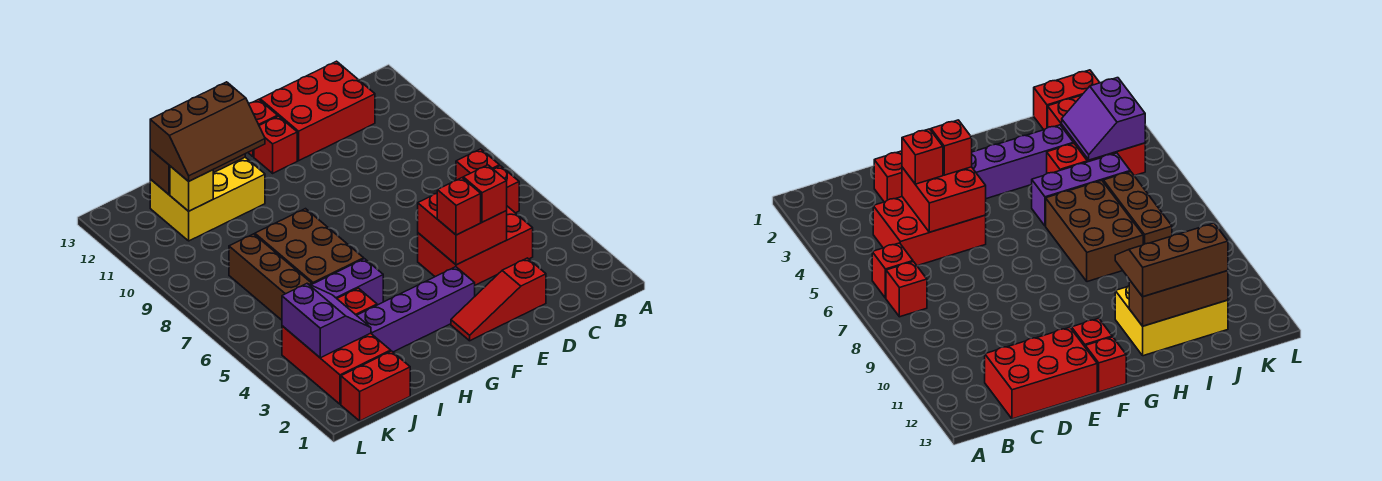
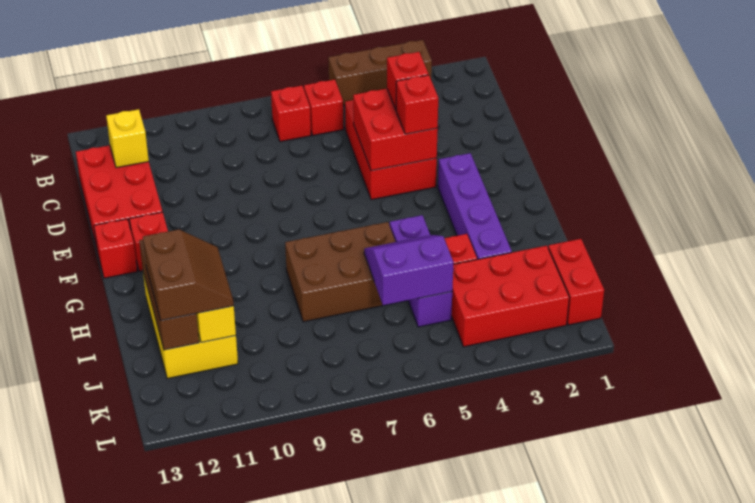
none -> yellow brick C12 level 2
red slope D2:F2 level 1 top D -> none
brown slope H11:J12 level 3 top 12 -> brown slope I11:J12 level 3 top 12
purple slope J3:K4 level 2 top K -> purple slope I5:J6 level 2 top J
brown brick J6:J8 level 1 -> brown brick A3:A5 level 1

